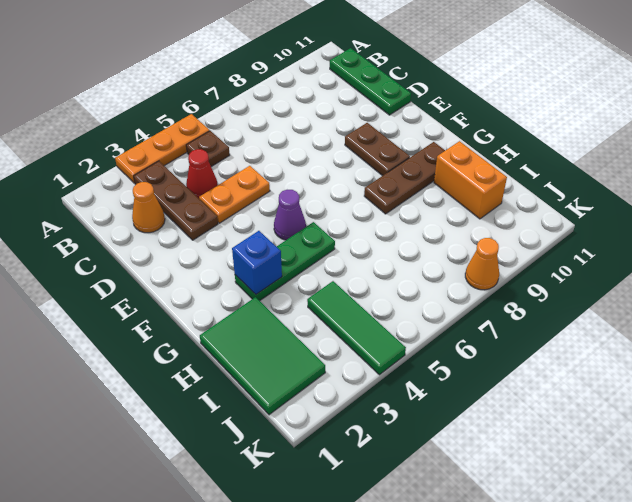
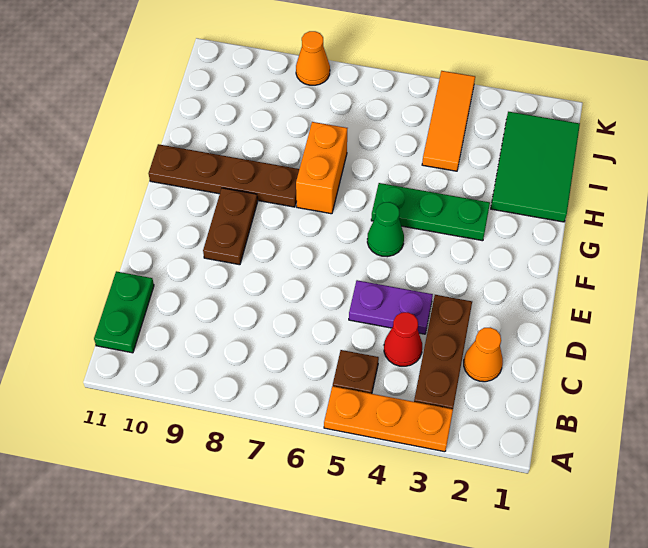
green plate B11:D11 level 1 -> green plate B11:C11 level 1
orange plate D4:D5 level 1 -> purple plate D4:D5 level 1
purple cone F5 level 1 -> green cone F5 level 1
blue brick G3 level 2 -> none
brown plate G8:G10 level 1 -> brown plate G8:G11 level 1
orange brick H10:I10 level 1 -> orange brick G7:H7 level 1
green tile I4:K4 level 1 -> orange tile I4:K4 level 1

